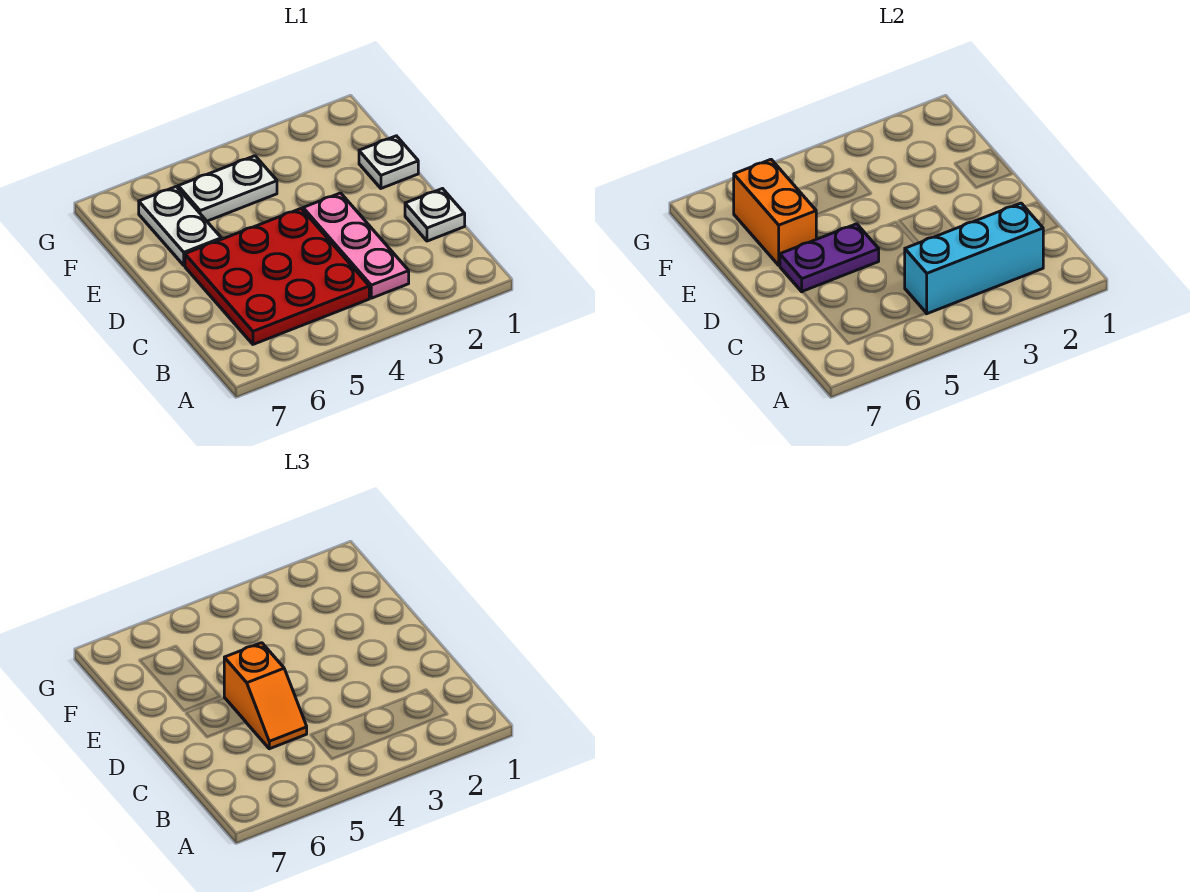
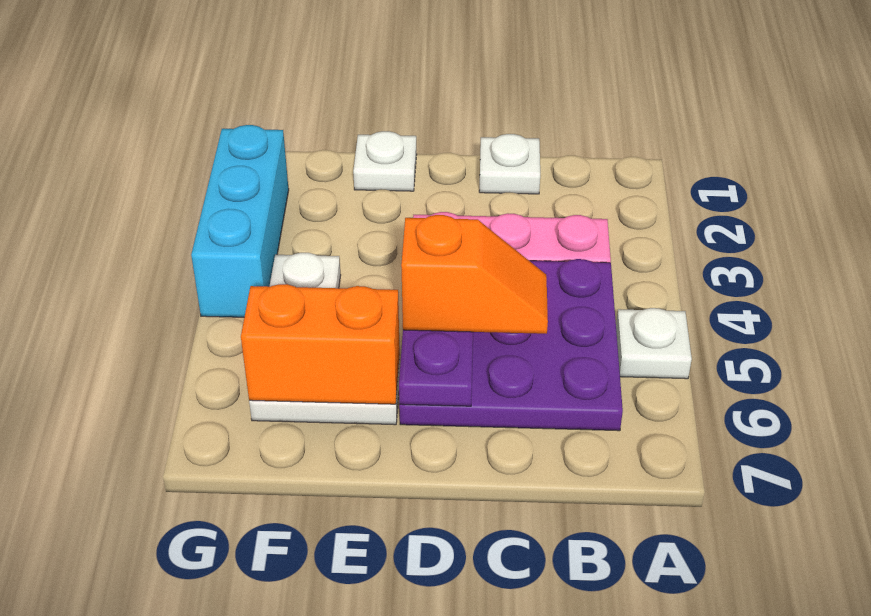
none -> white plate A5 level 1
cyan brick B2:B4 level 2 -> cyan brick G2:G4 level 1
red plate B4:D6 level 1 -> purple plate B4:D6 level 1

